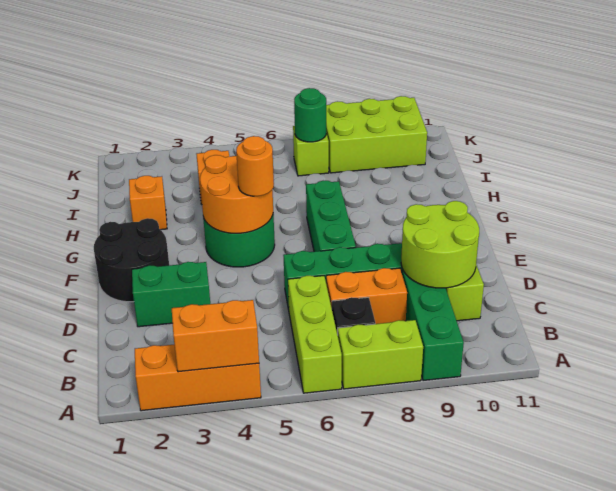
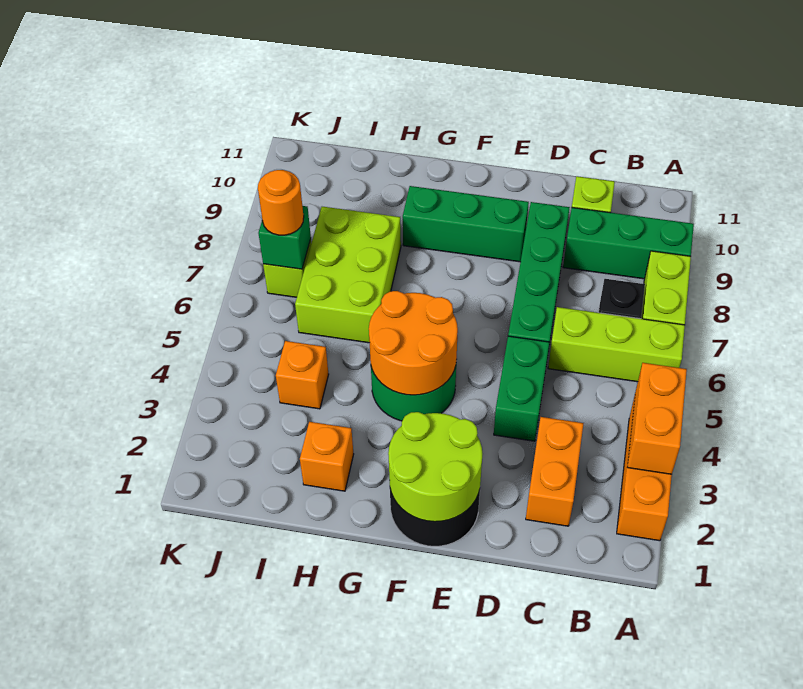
orange brick C7:C8 level 1 -> orange brick C2:C3 level 1
lime round brick C9:D10 level 2 -> lime round brick E1:F2 level 2
green brick D2:D3 level 1 -> green brick D4:D5 level 1
green brick E7:G7 level 1 -> green brick E9:G9 level 1
orange round brick F5 level 3 -> orange round brick J7 level 3
green round brick J7 level 2 -> green brick J7 level 2
lime brick J8:K10 level 1 -> lime brick H6:I8 level 1

